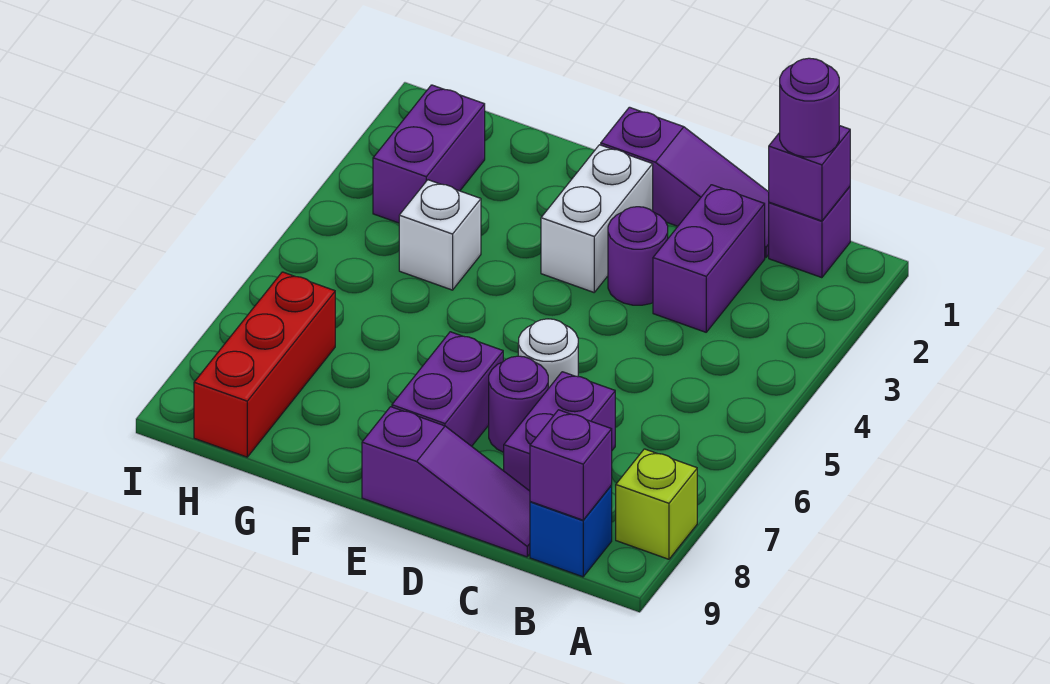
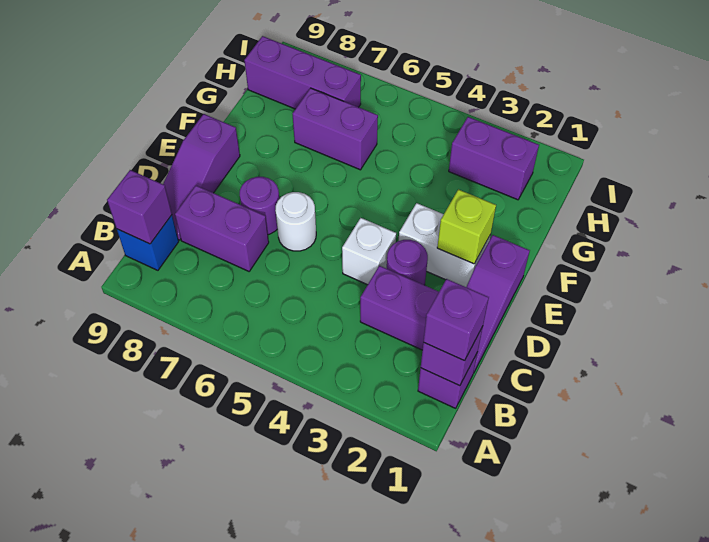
lime brick A8 level 1 -> lime brick E2 level 2
purple round brick B1 level 3 -> purple brick B1 level 3
purple brick E7:E8 level 1 -> purple brick G6:G7 level 1
white brick G4 level 1 -> white brick D4 level 1
red brick H7:H9 level 1 -> purple brick H7:H9 level 1

